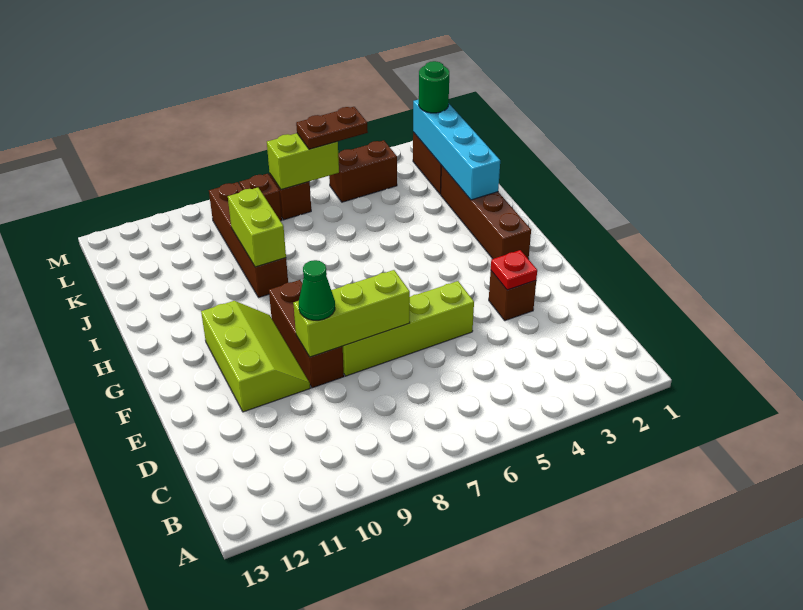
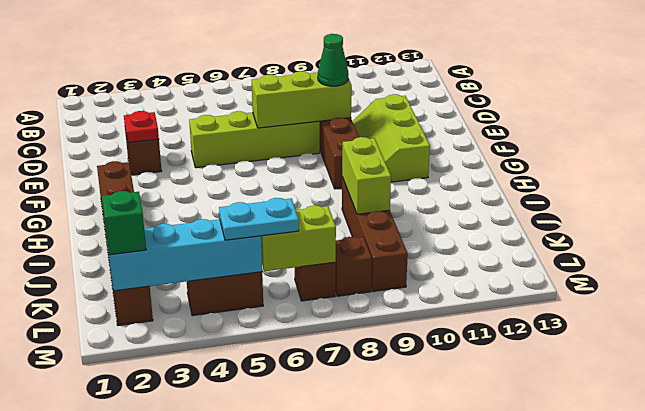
cyan brick I2:L2 level 2 -> cyan brick L2:L5 level 2
green round brick L2 level 3 -> green brick L2 level 3
brown plate L5:L6 level 3 -> cyan plate L5:L6 level 3

